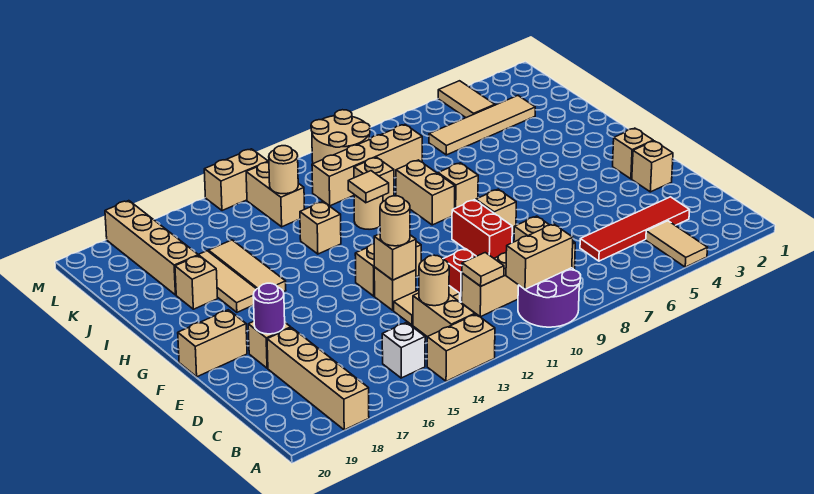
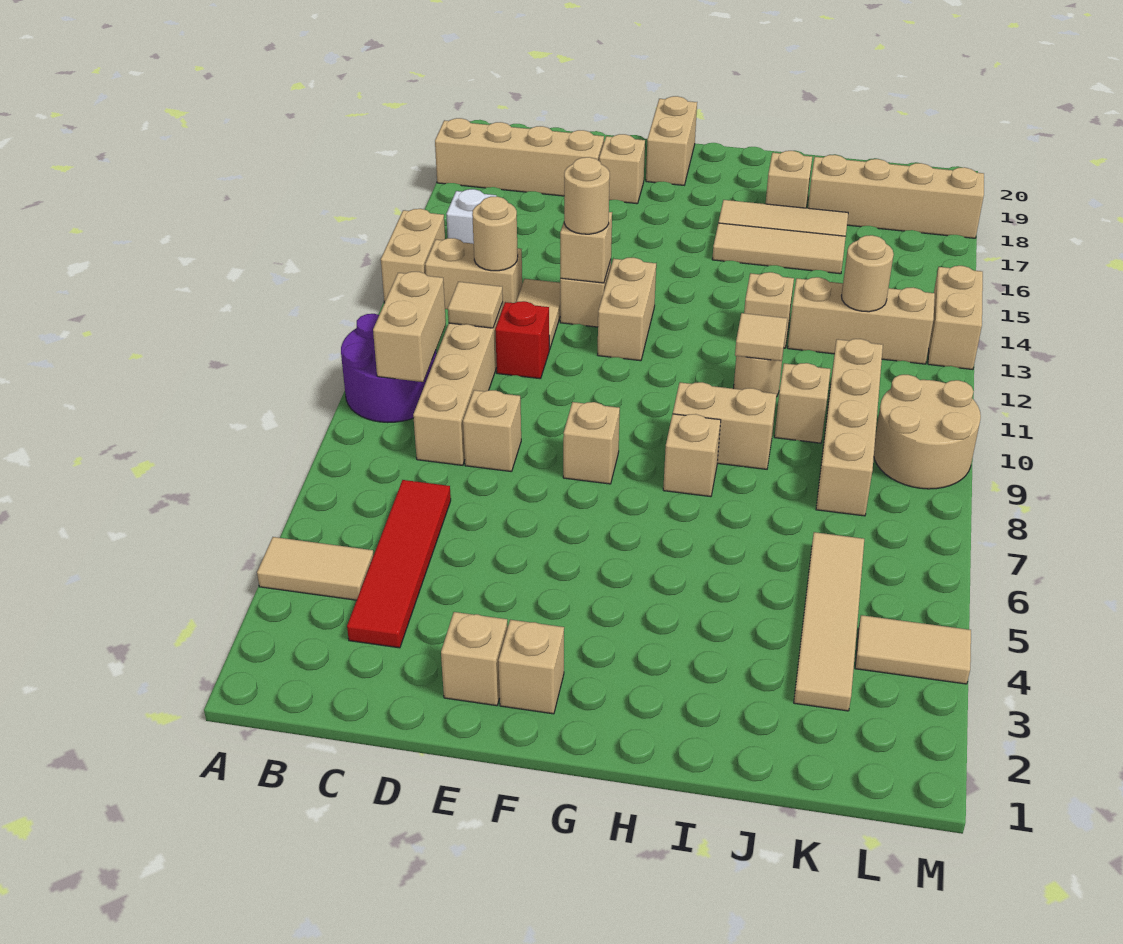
red brick E9:F9 level 1 -> none
purple round brick E18 level 2 -> none
tan brick K13:L13 level 1 -> tan brick J13:L13 level 1

